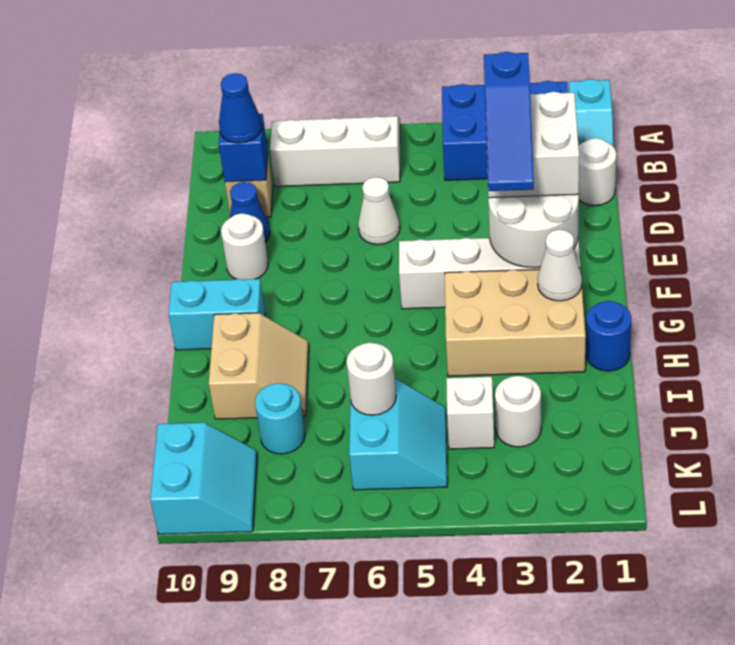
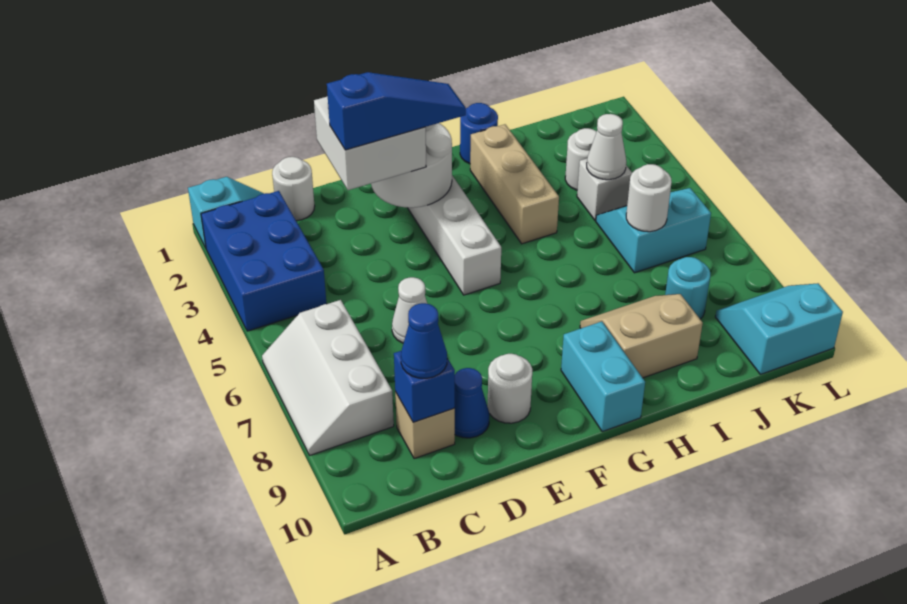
tan brick G2:H4 level 1 -> tan brick H2:H4 level 1
white cone G2 level 2 -> white cone J4 level 2

